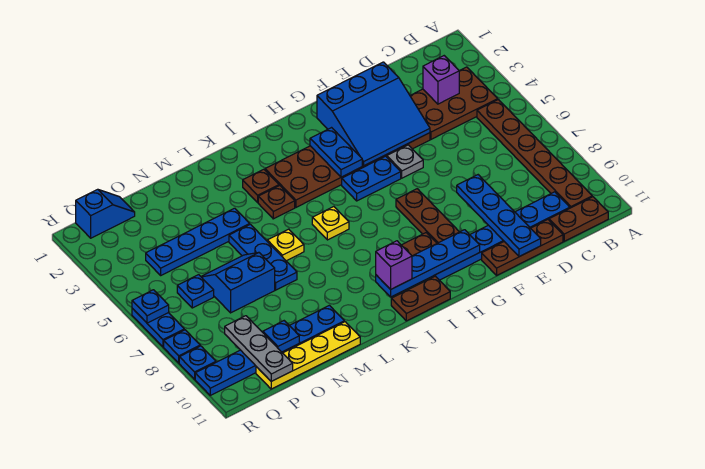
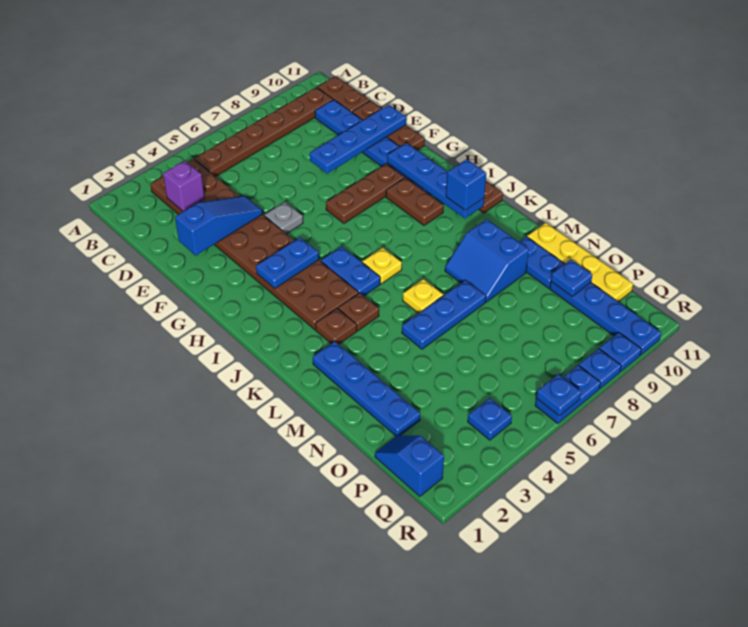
blue slope E2:G4 level 2 top 2 -> blue slope E2:E4 level 2 top 2
blue plate G5:H5 level 1 -> blue plate I5:J5 level 1
purple brick J10 level 3 -> blue brick J10 level 3
blue plate M4:P4 level 1 -> blue plate L2:O2 level 1
blue slope N6:O7 level 1 top 7 -> blue slope L8:M9 level 1 top 9
blue plate P6 level 1 -> blue plate Q4 level 1
grey plate P9:P11 level 2 -> none

